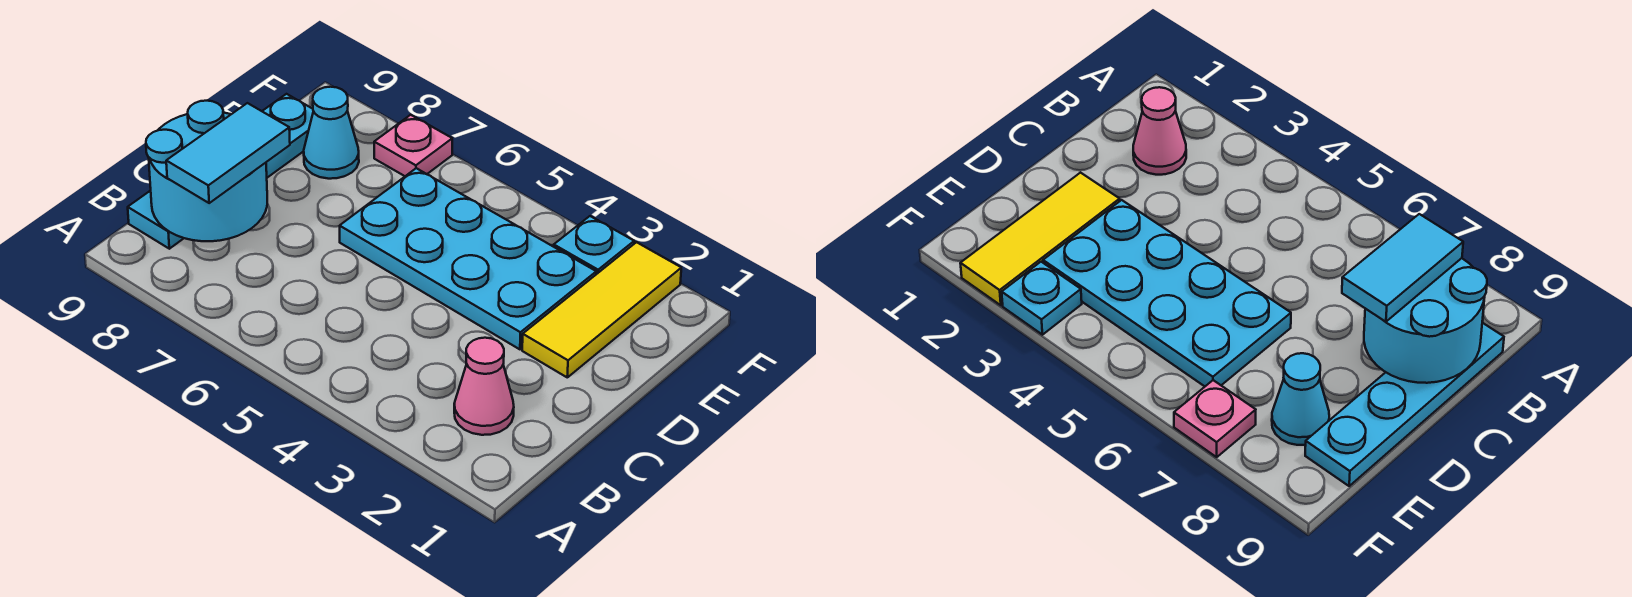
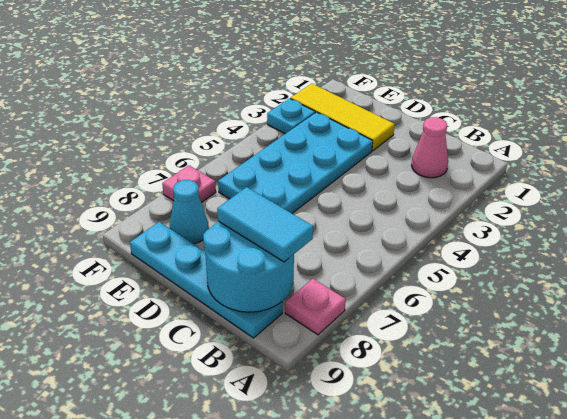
none -> pink plate A8 level 1

